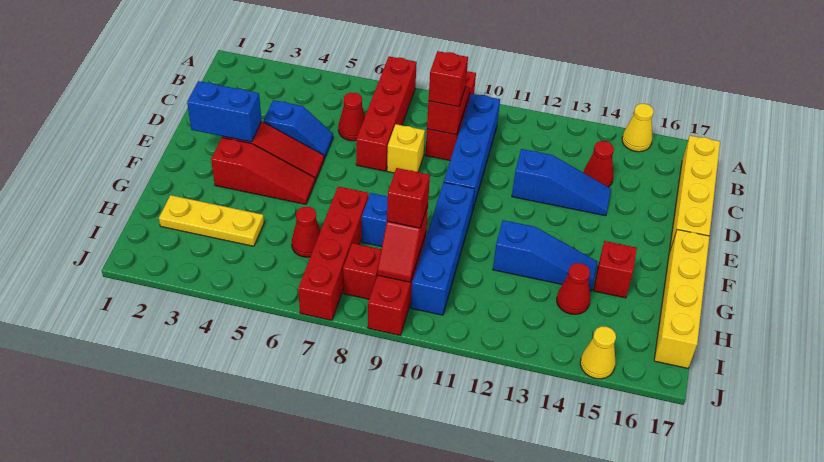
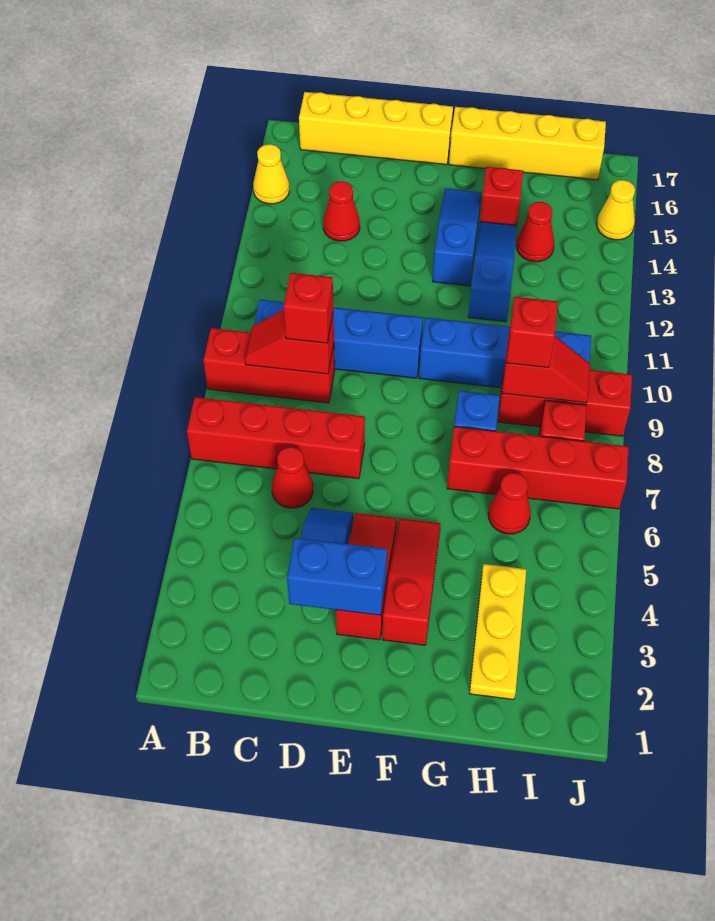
yellow brick D8 level 1 -> none
blue slope D12:D14 level 1 top 12 -> blue slope F13:F15 level 1 top 13
blue brick E2:E3 level 2 -> blue brick D3:E3 level 2

